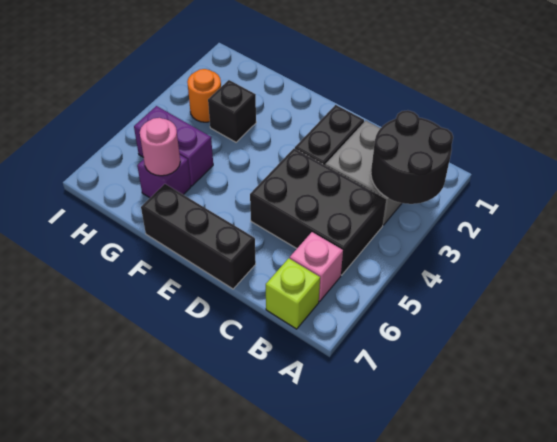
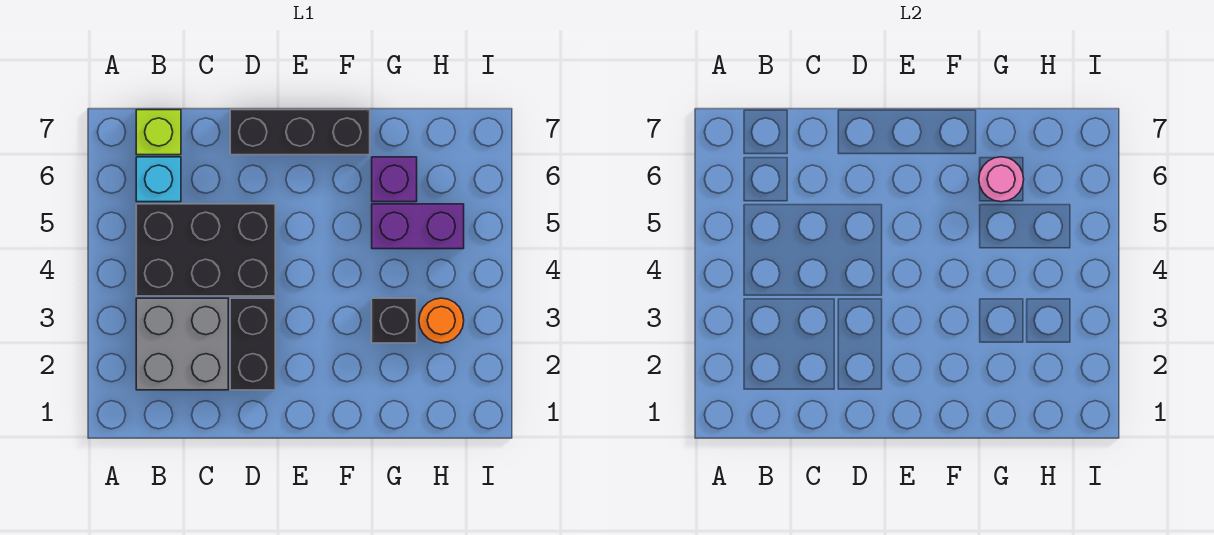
black round brick A2:B3 level 2 -> none
pink brick B6 level 1 -> cyan brick B6 level 1

